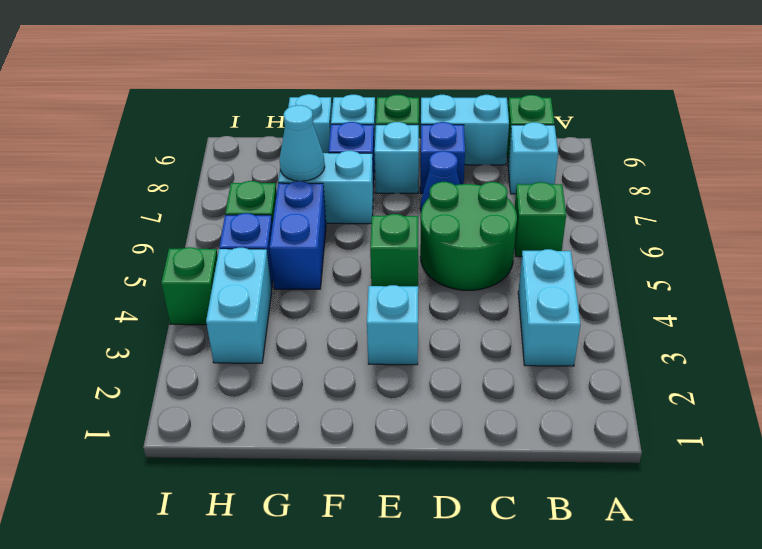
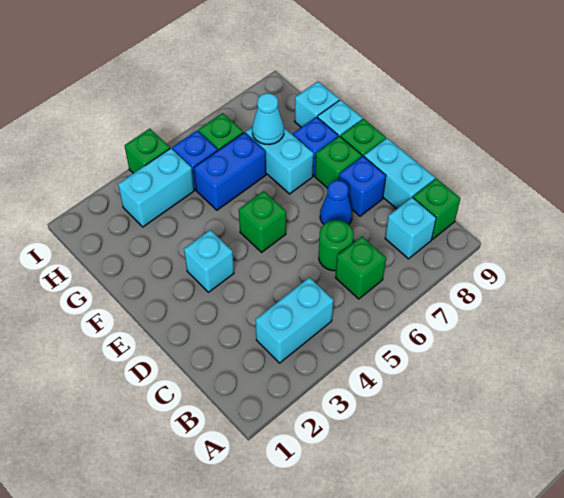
green round brick C5:D6 level 1 -> green round brick C6 level 1
cyan brick E8 level 1 -> green brick E8 level 1

